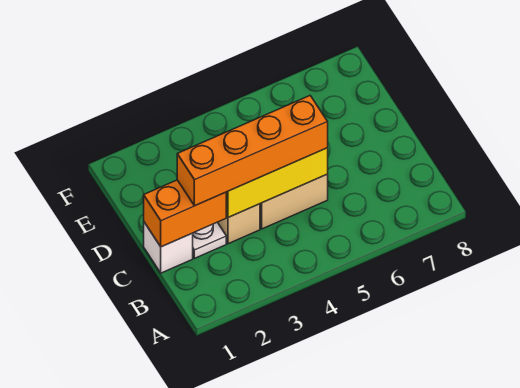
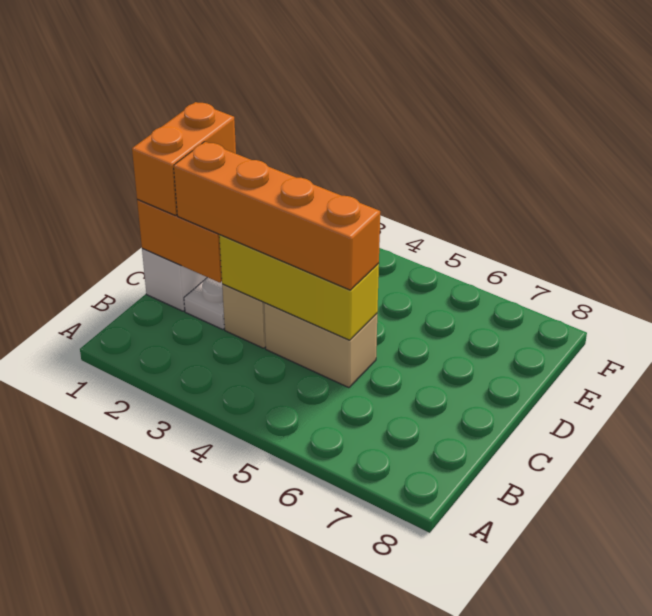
none -> orange brick C1:D1 level 3

